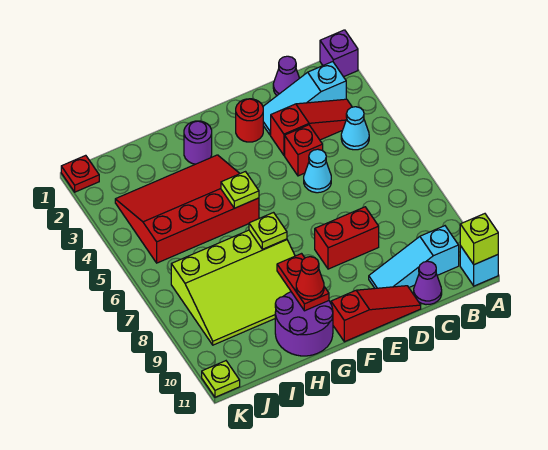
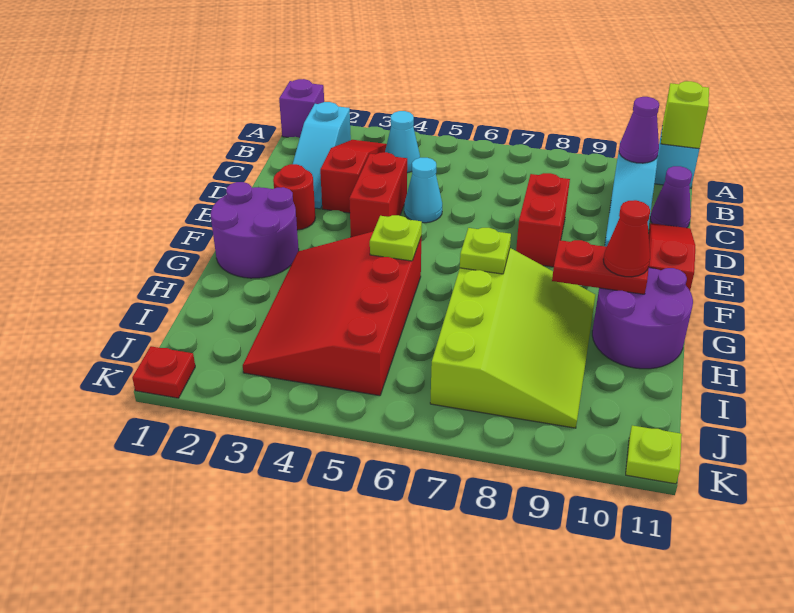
purple cone C1 level 1 -> purple cone B10 level 2
red brick D4 level 1 -> red brick D4:E4 level 1
purple round brick G2 level 1 -> purple round brick F1:G2 level 1

